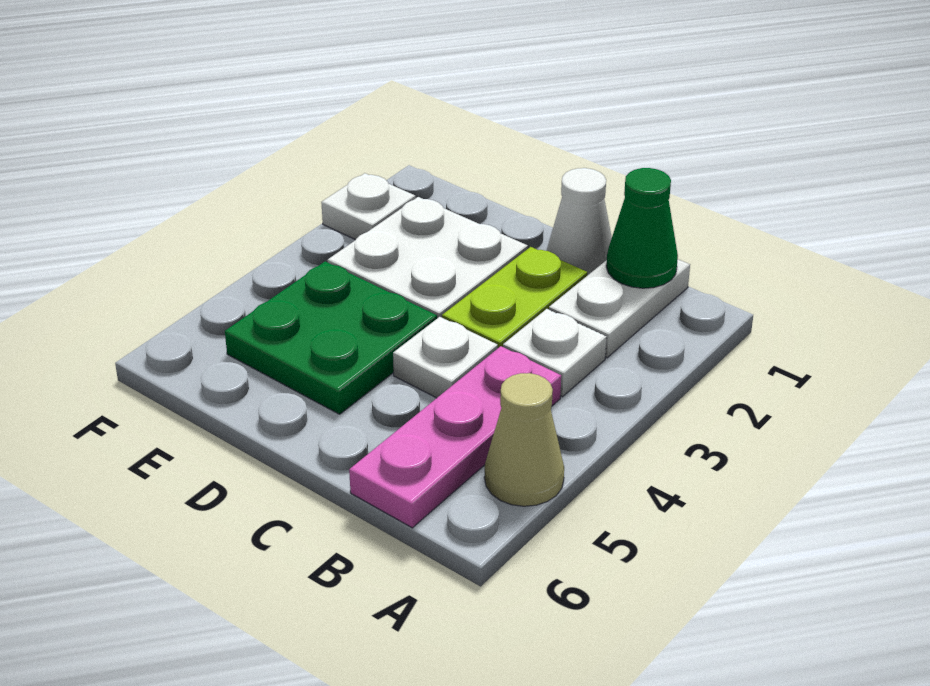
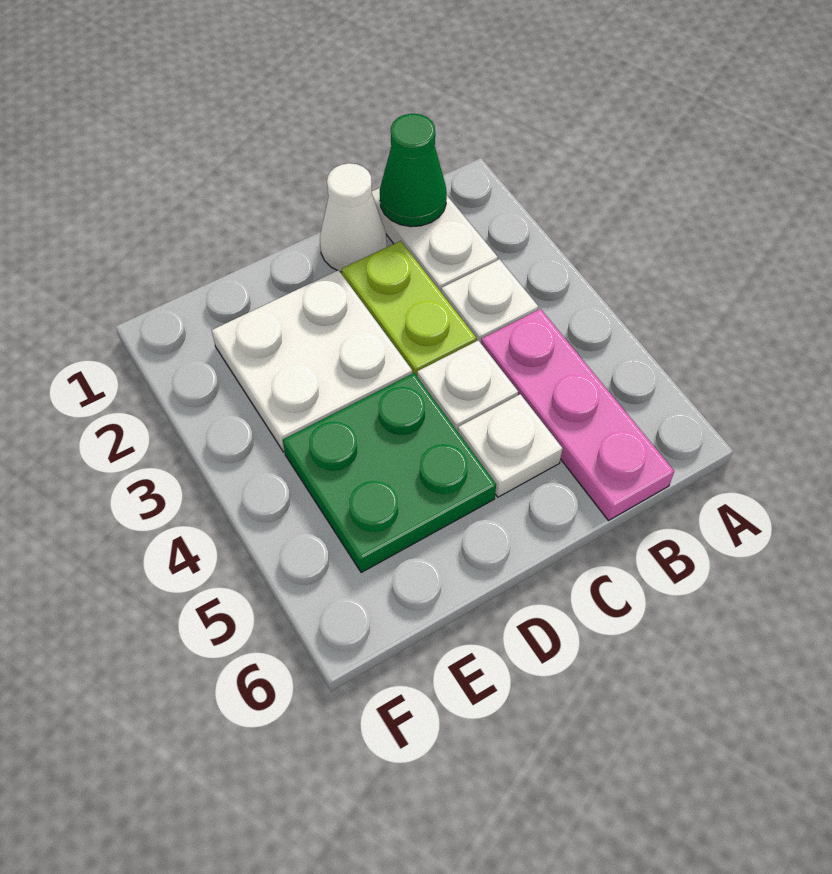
tan cone A5 level 1 -> none
white plate F2 level 1 -> white plate C5 level 1

